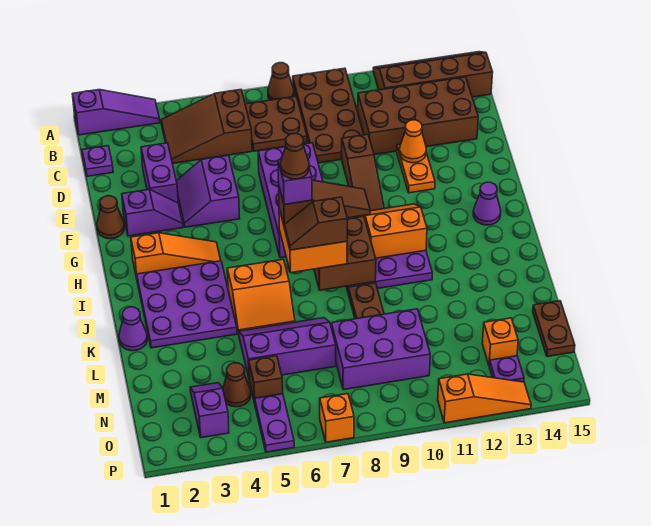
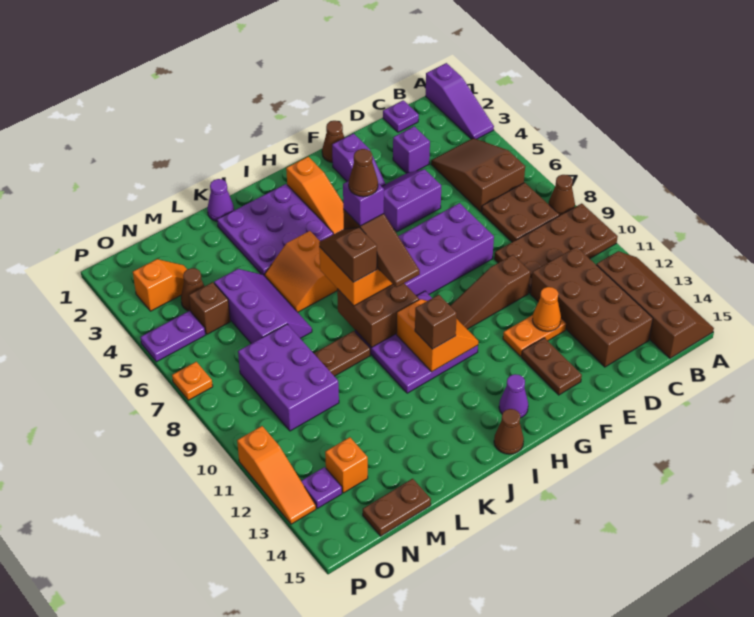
purple brick D3:E3 level 1 -> purple brick D3 level 1
none -> brown plate F13:F14 level 1
none -> brown brick I11 level 3
none -> brown cone I15 level 1
purple slope N3:O3 level 1 top O -> orange slope N3:O3 level 1 top O
orange brick P7 level 1 -> orange plate P7 level 1

